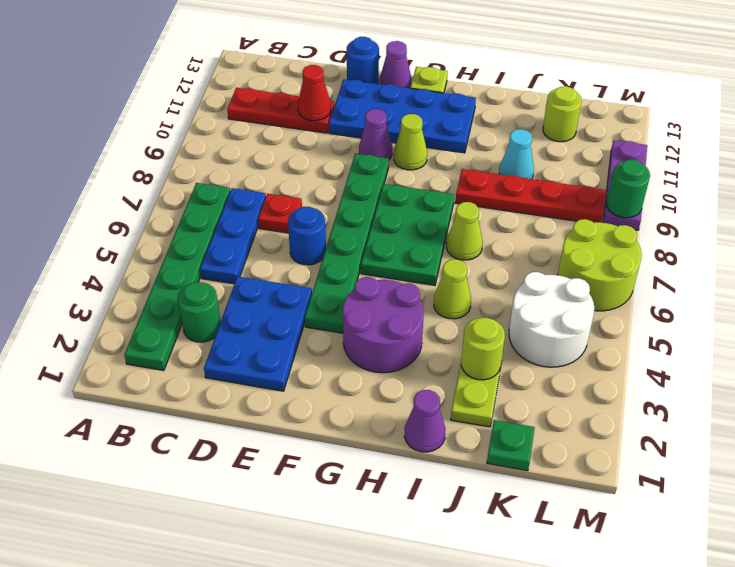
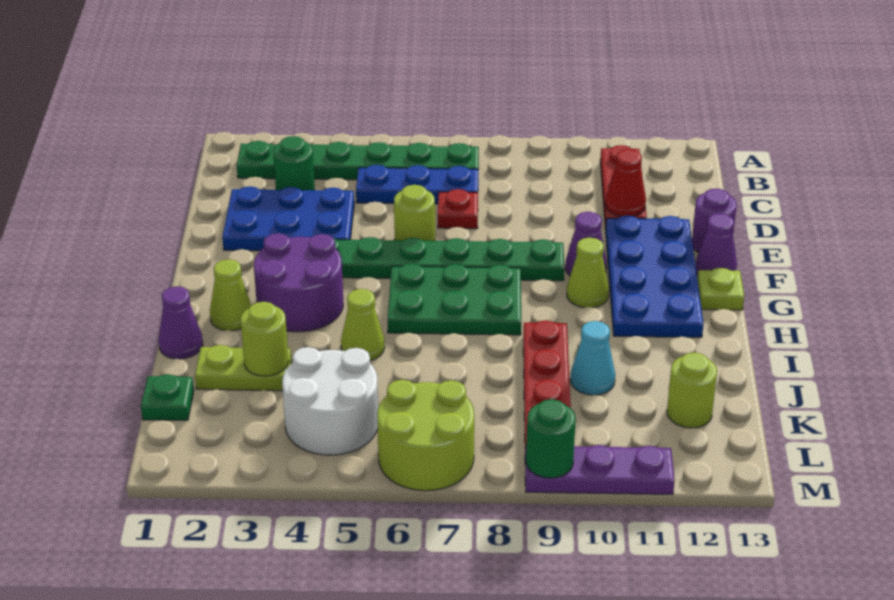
blue round brick E6 level 1 -> lime round brick E6 level 1
blue round brick E13 level 1 -> purple round brick E13 level 1
lime cone I7 level 1 -> lime cone H2 level 1

